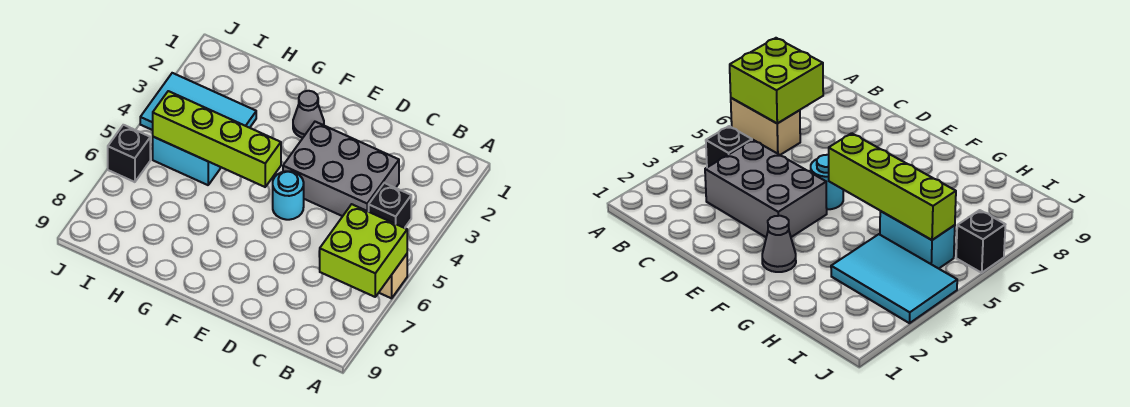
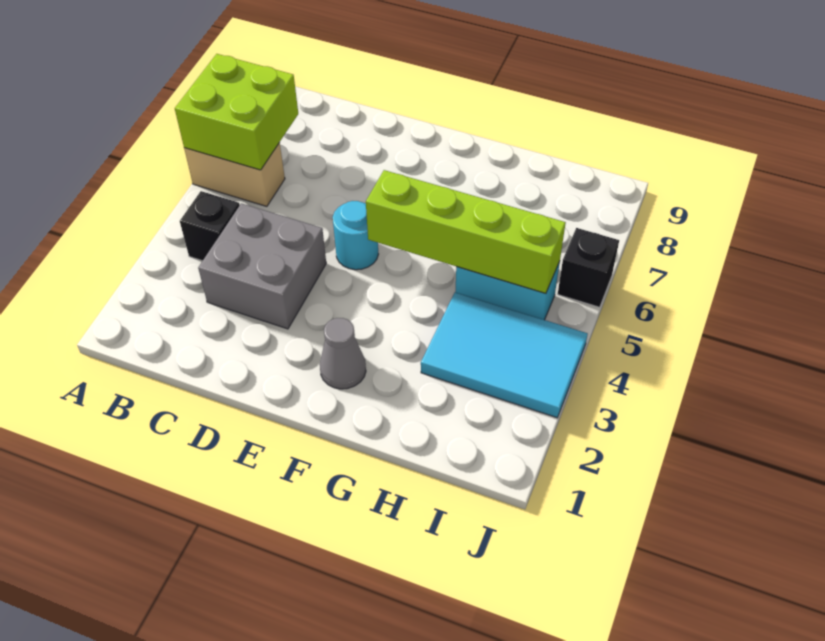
grey brick C3:E4 level 1 -> grey brick C3:D4 level 1

